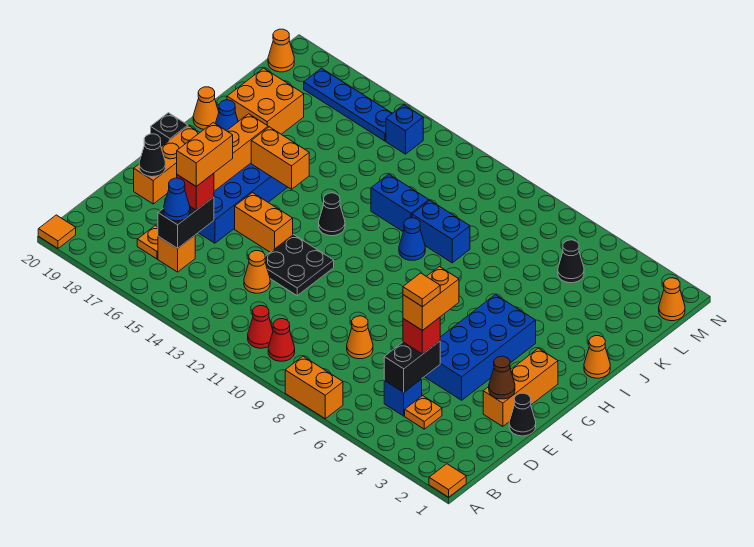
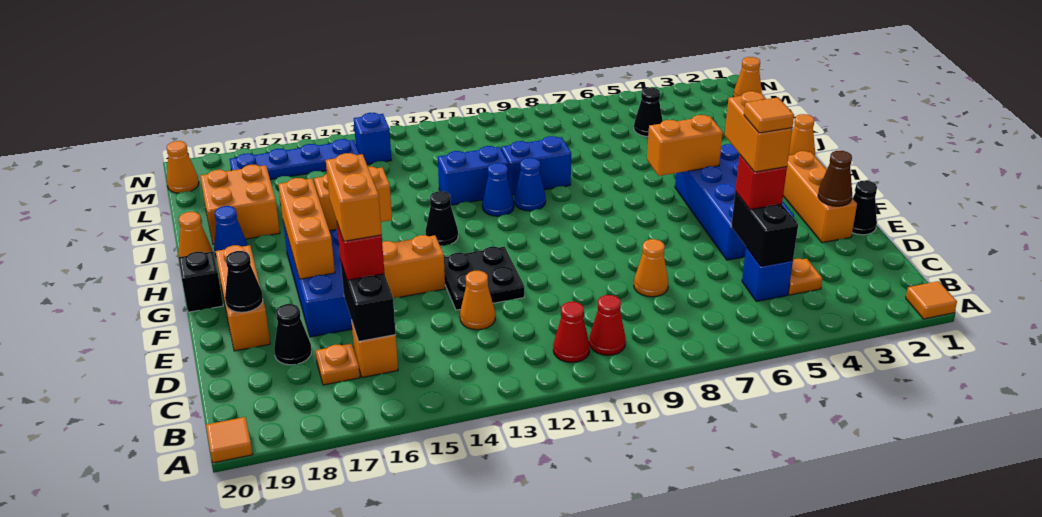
orange brick A7:A8 level 1 -> orange brick H5:H6 level 2
blue cone C16 level 3 -> blue cone I11 level 1
none -> black cone D18 level 1

